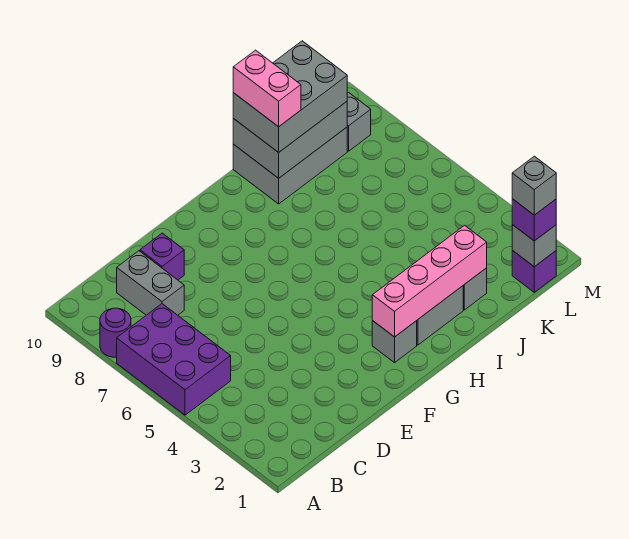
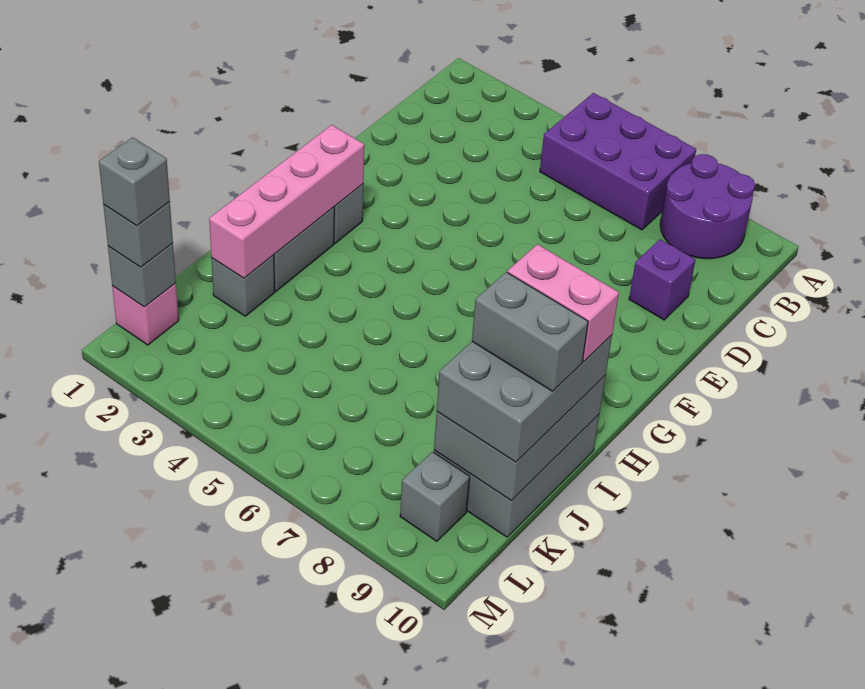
purple round brick A8 level 1 -> purple round brick A8:B9 level 1
grey brick C8:C9 level 1 -> grey brick J9:J10 level 4
purple brick L1 level 1 -> pink brick L1 level 1
purple brick L1 level 3 -> grey brick L1 level 3

